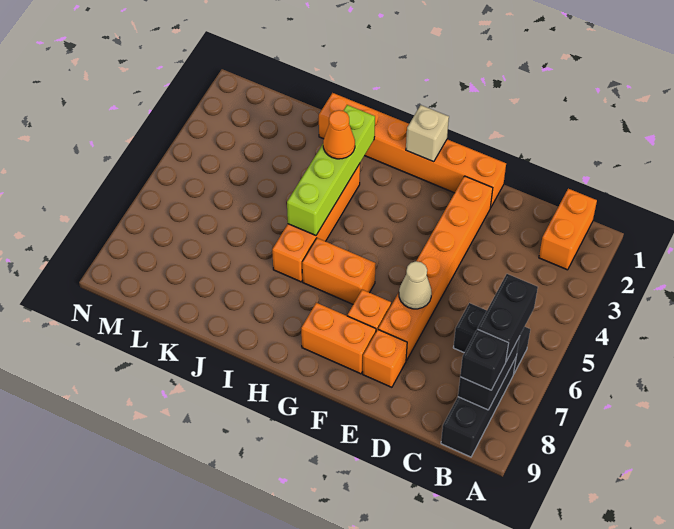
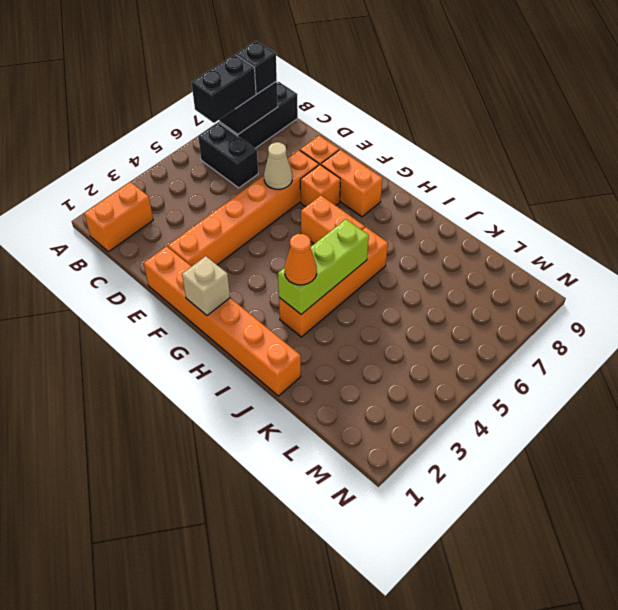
lime brick I2:I5 level 2 -> lime brick I3:I5 level 2

